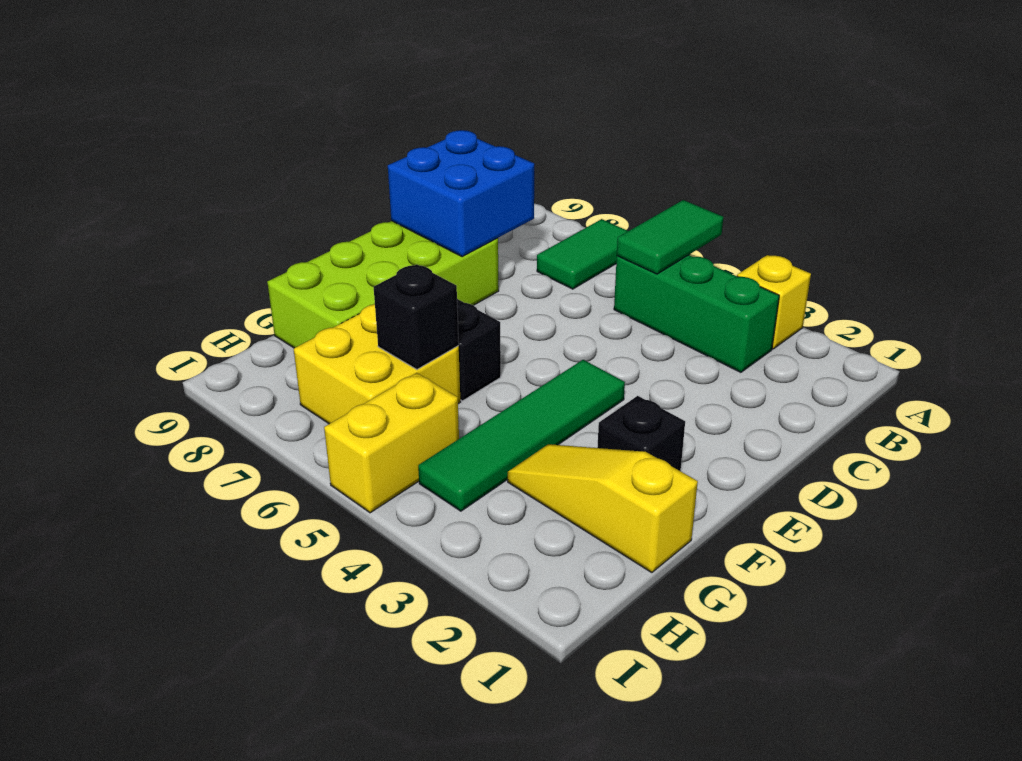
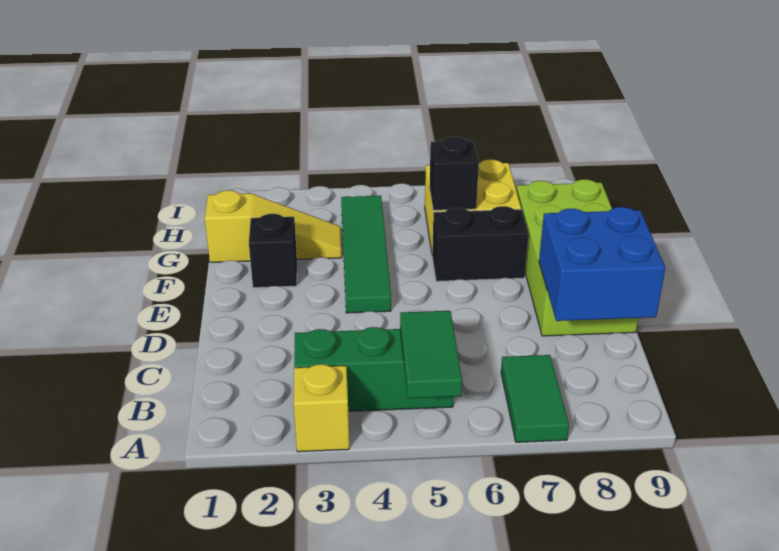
yellow brick H5:I5 level 1 -> none

